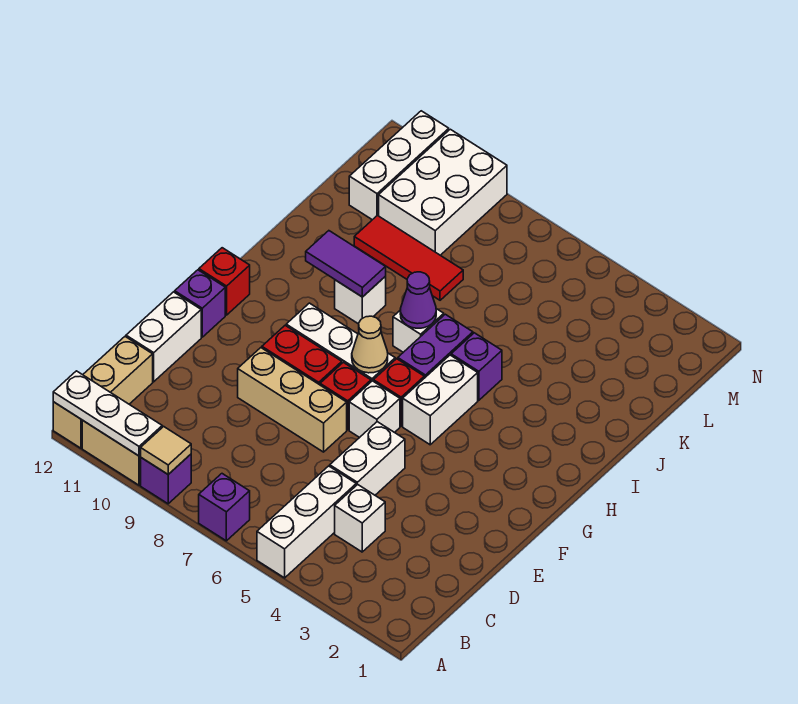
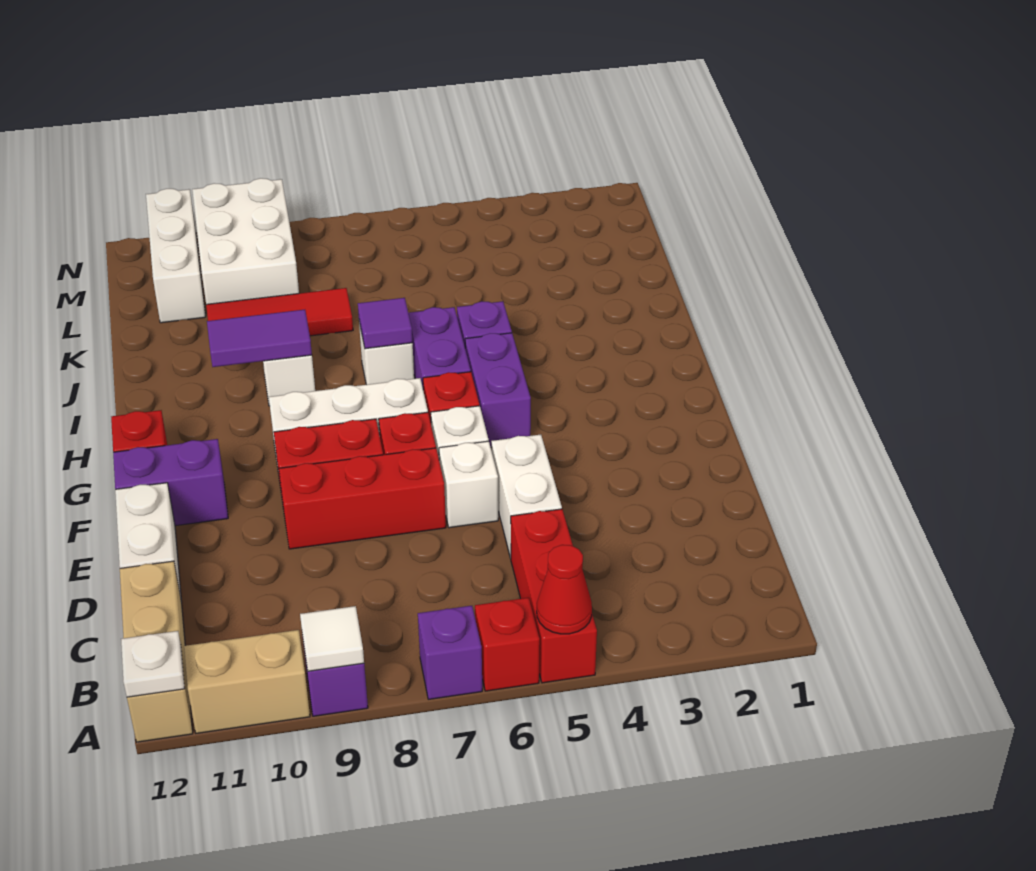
white brick A5:C5 level 1 -> red brick A5:C5 level 1
none -> red cone A5 level 2
none -> red brick A6 level 1
tan tile A9 level 2 -> white tile A9 level 2
white plate A10:A12 level 2 -> white plate A12 level 2
white brick C4 level 1 -> white brick E6 level 1
tan brick E7:E9 level 1 -> red brick E7:E9 level 1
purple brick F12 level 1 -> purple brick F11:F12 level 1
white brick G5:H5 level 1 -> purple brick G5:H5 level 1
tan cone G7 level 2 -> none
purple cone I7 level 2 -> purple tile I7 level 2

